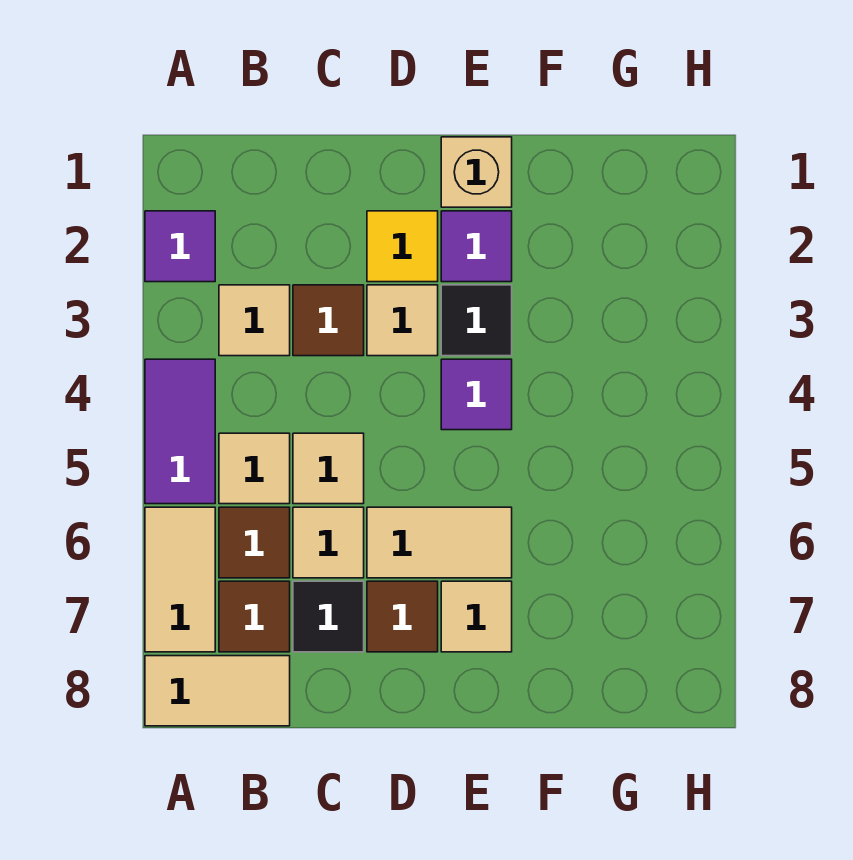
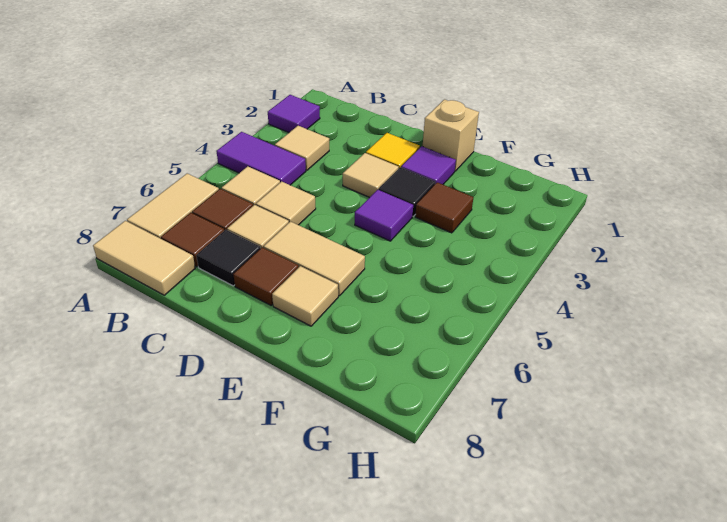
purple tile A4:A5 level 1 -> purple tile A4:B4 level 1
brown tile C3 level 1 -> brown tile F3 level 1

